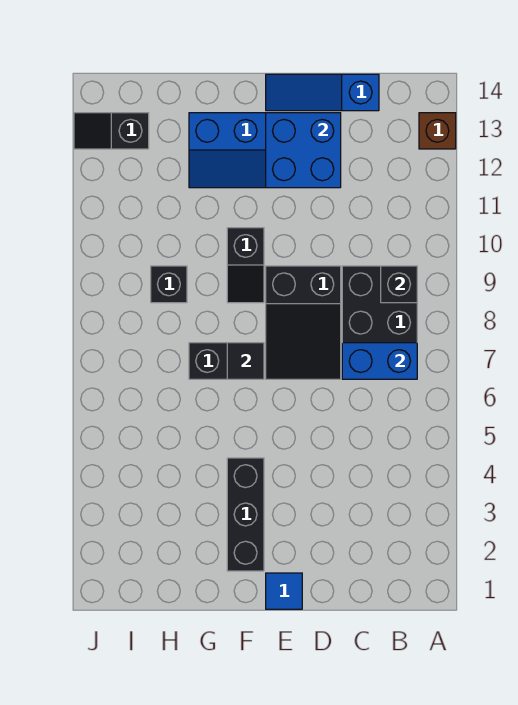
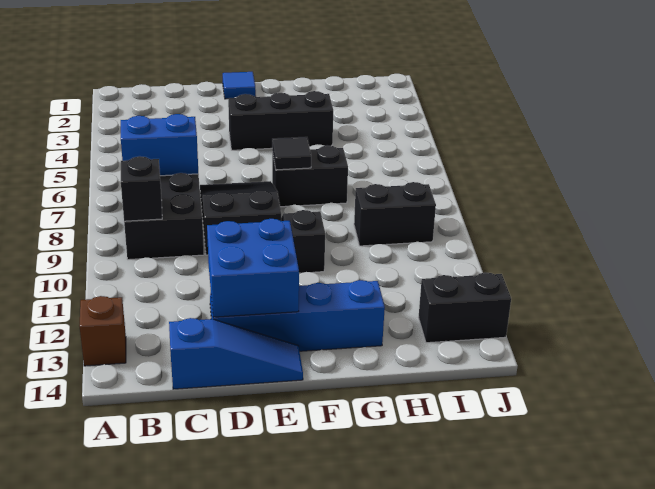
black brick F2:F4 level 1 -> black brick E4:G4 level 1
black brick H9 level 1 -> black brick H9:I9 level 1
black slope I13:J13 level 1 top I -> black brick I13:J13 level 1

